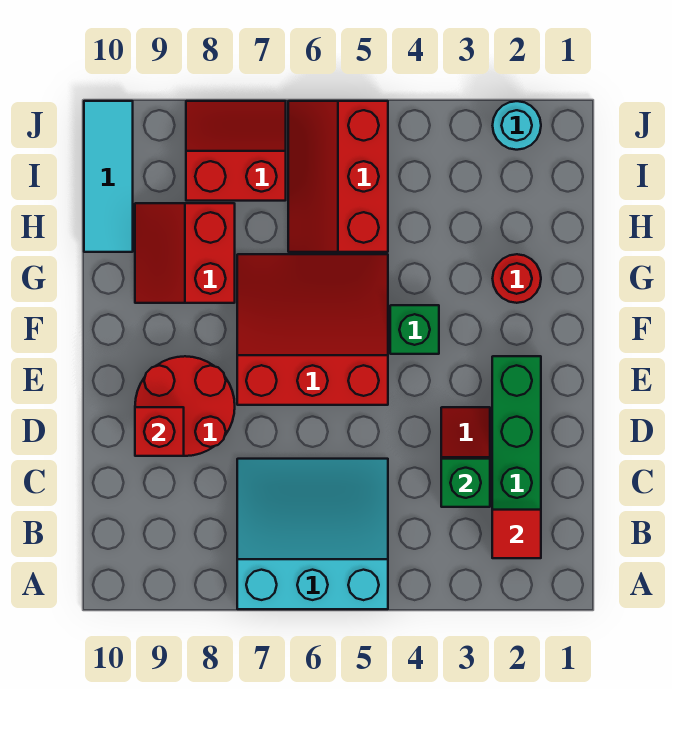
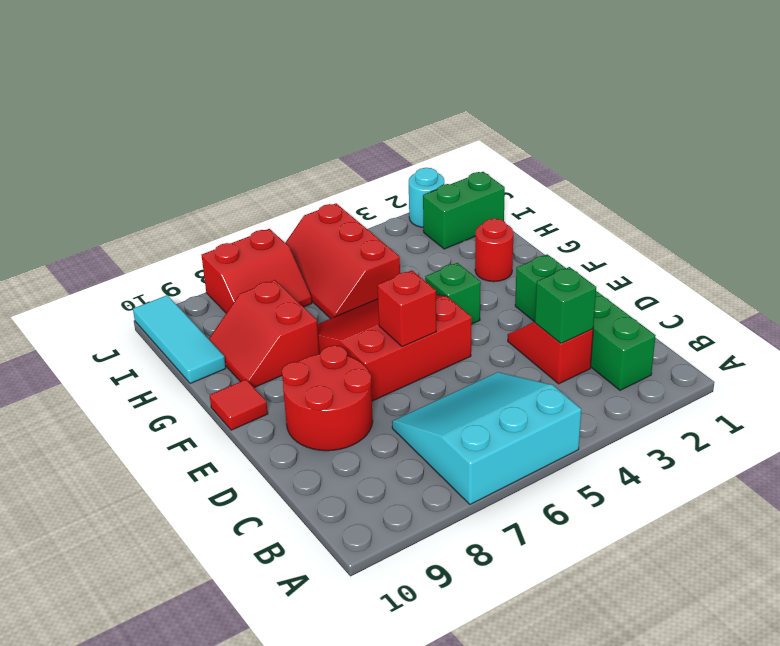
red tile B2 level 2 -> red tile F10 level 1
red brick D9 level 2 -> red brick E6 level 2
none -> green brick I1:I2 level 1
red slope I7:J8 level 1 top I -> red slope I7:J8 level 1 top J

